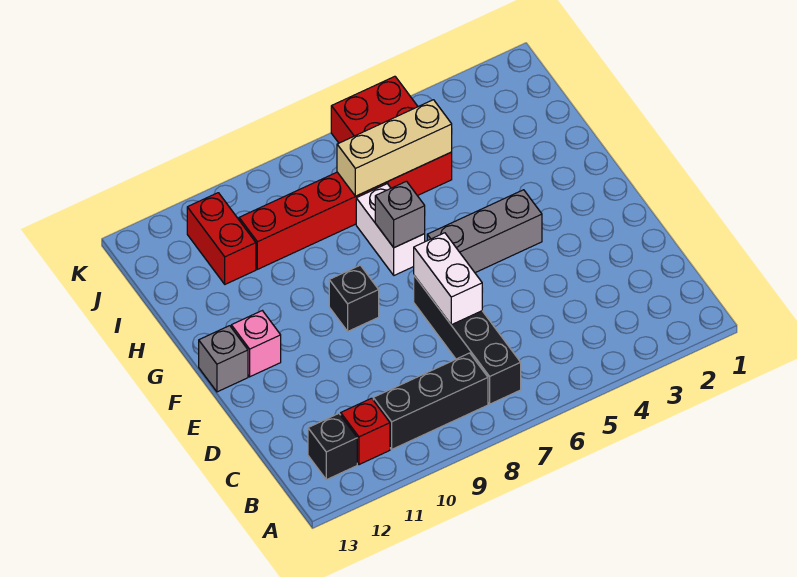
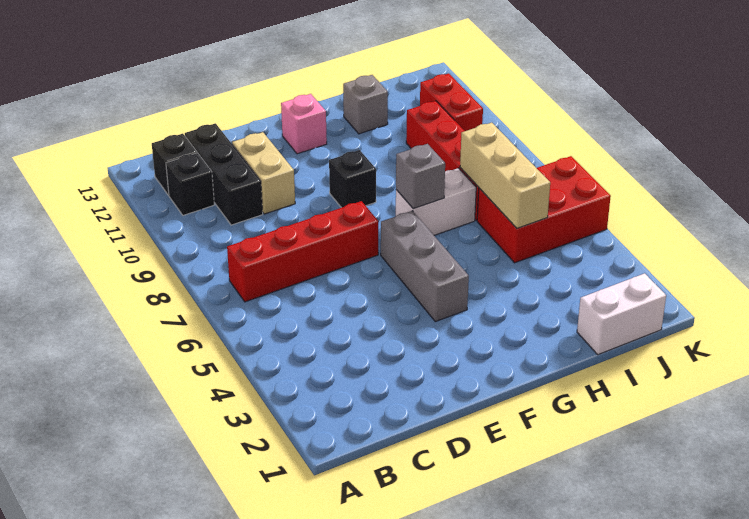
black brick B7:E7 level 1 -> red brick B7:E7 level 1
black brick B8:B10 level 1 -> black brick C10:C12 level 1
red brick B11 level 1 -> black brick B11 level 1
white brick D7:E7 level 2 -> white brick I1:J1 level 1
none -> tan brick D10:D11 level 1
grey brick F13 level 1 -> grey brick H12 level 1
red brick I11:J11 level 1 -> red brick J10:J11 level 1

